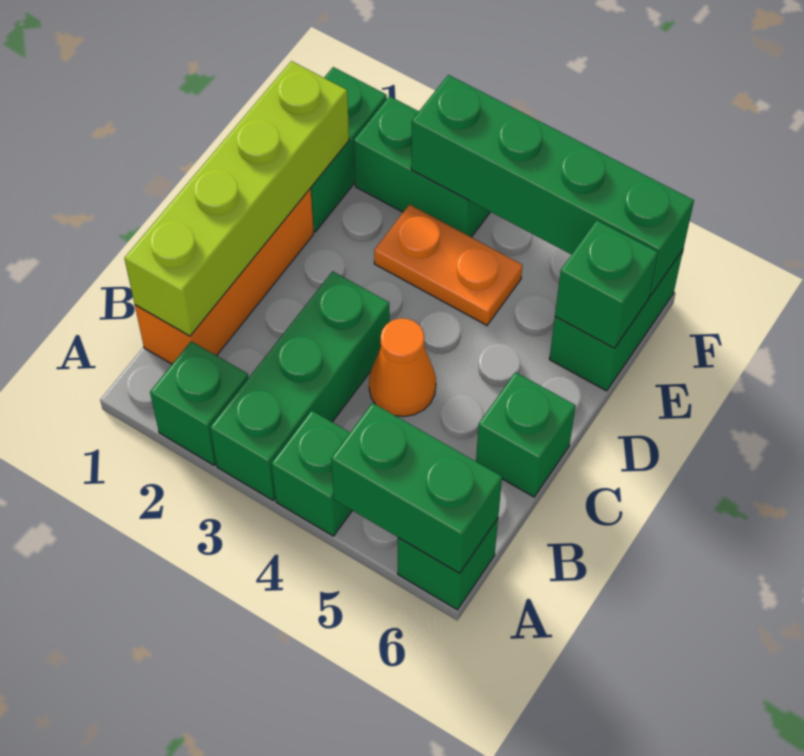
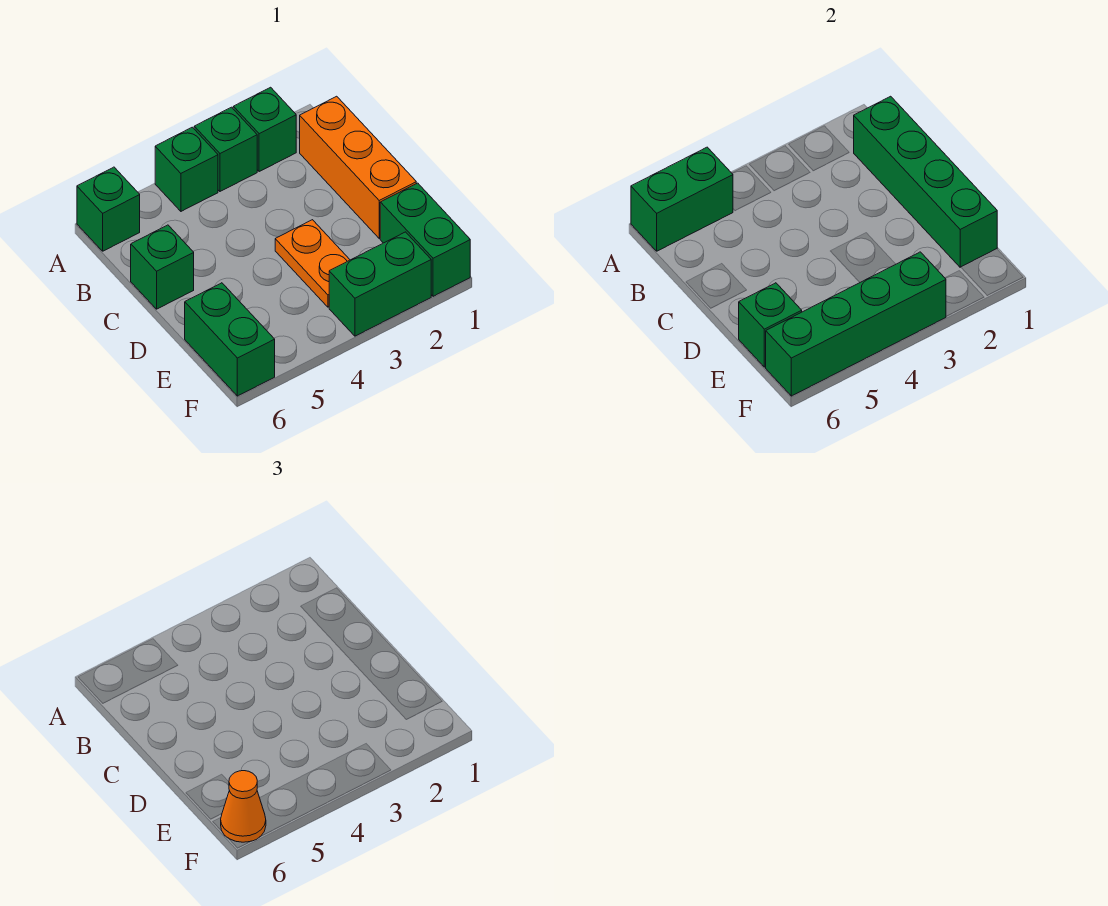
green brick A3:C3 level 1 -> green brick A3 level 1
lime brick B1:E1 level 2 -> green brick B1:E1 level 2
orange cone C4 level 1 -> orange cone F6 level 3
orange plate E3:E4 level 1 -> orange plate D3:E3 level 1

